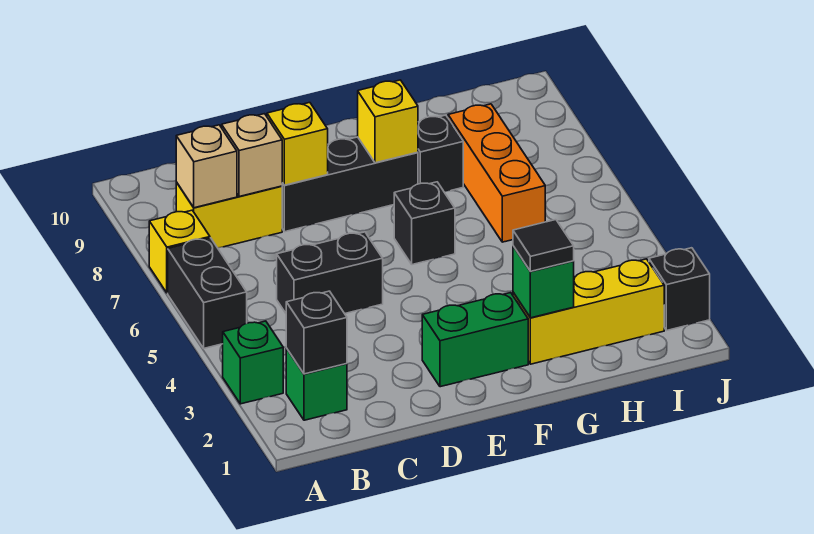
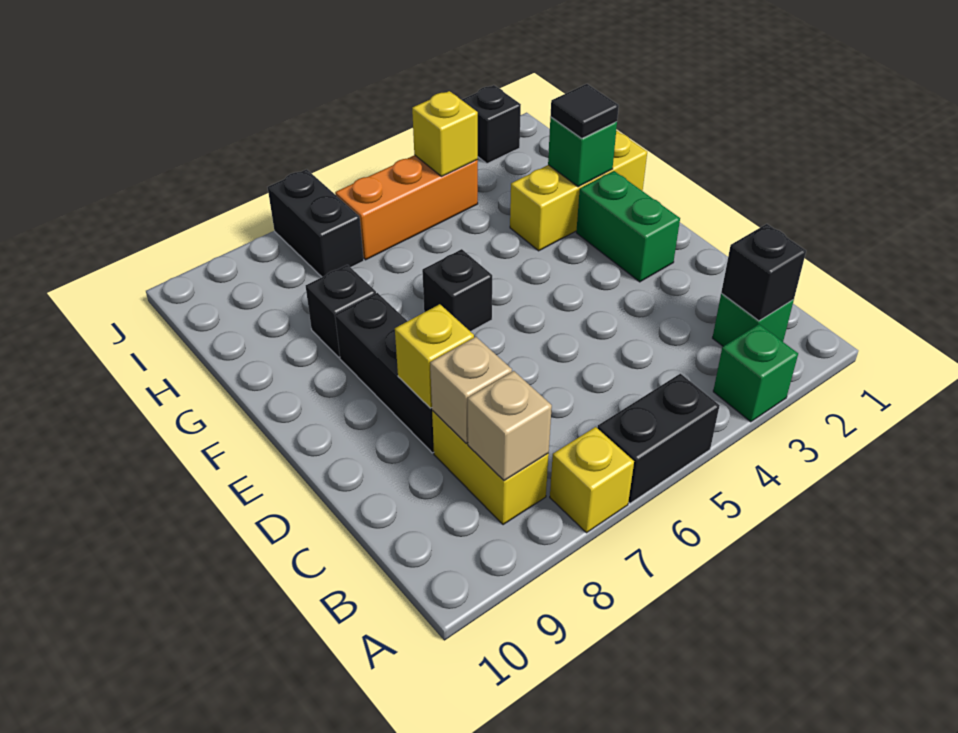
black brick C5:D5 level 1 -> black brick I7:J7 level 1
yellow brick F8 level 2 -> yellow brick I4 level 2
yellow brick G2:I2 level 1 -> yellow brick G1:G3 level 1
orange brick H6:H8 level 1 -> orange brick I4:I6 level 1

